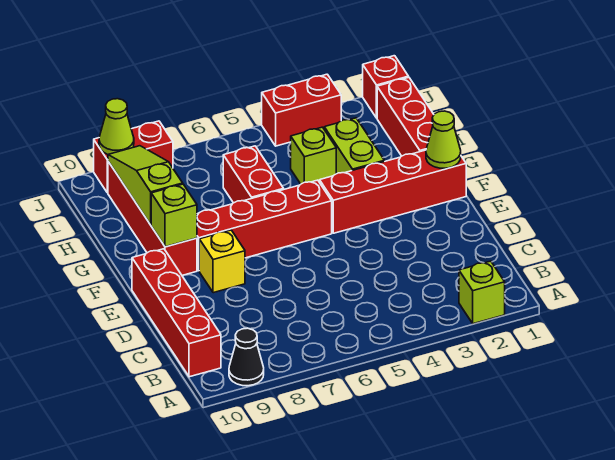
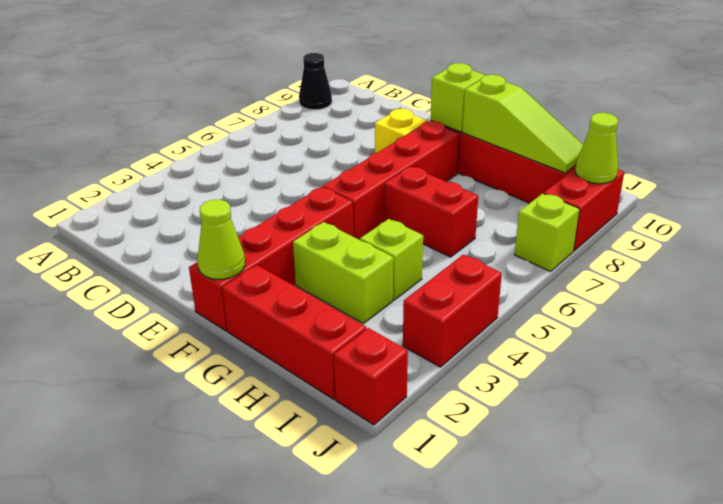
lime brick A2 level 1 -> lime brick J7 level 1
red brick B10:E10 level 1 -> none

